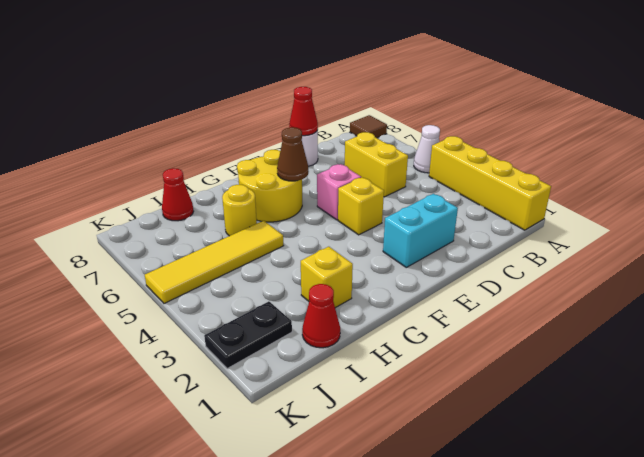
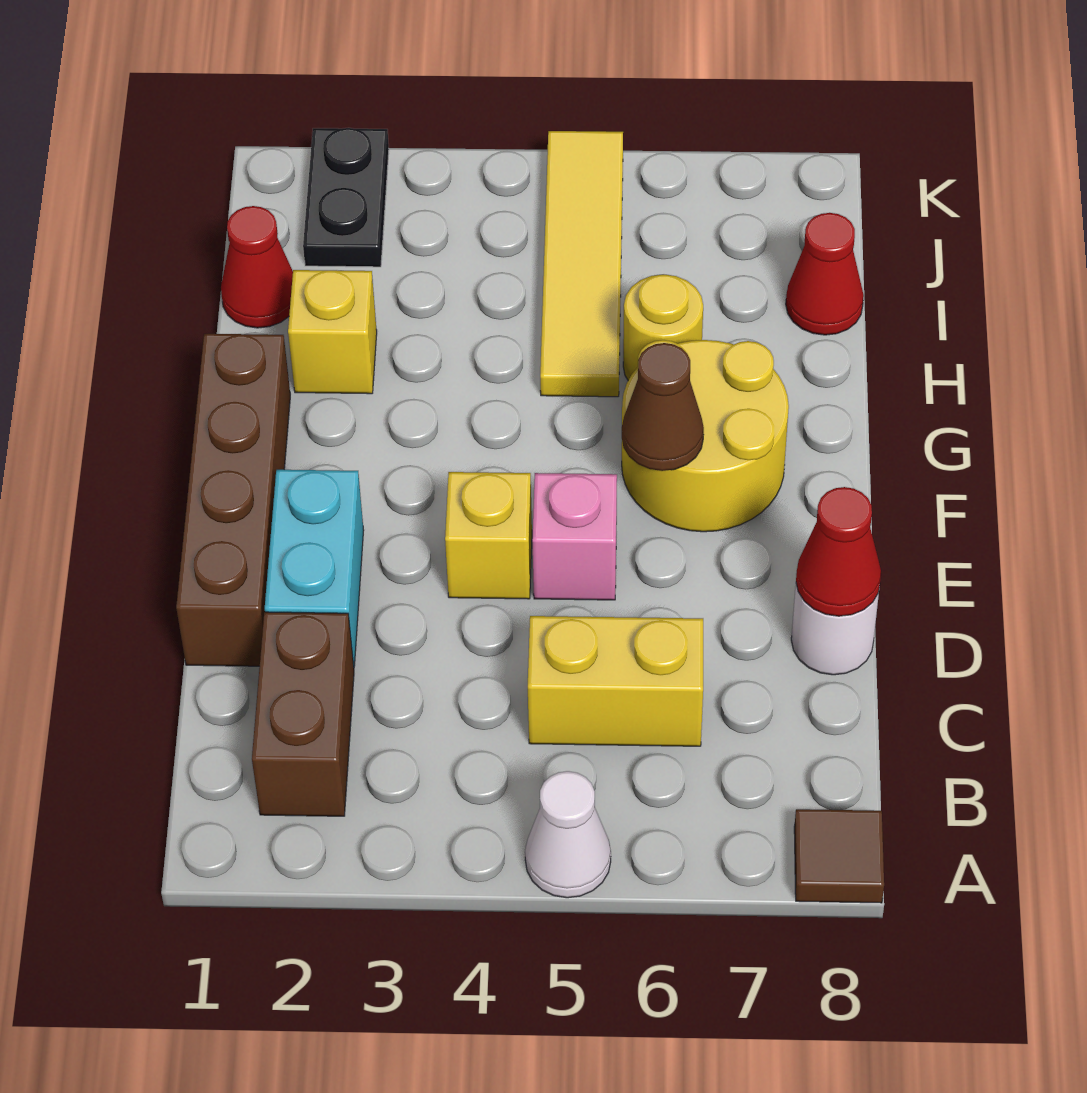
yellow brick A1:A4 level 1 -> none
none -> brown brick B2:C2 level 1
none -> brown brick D1:G1 level 1

